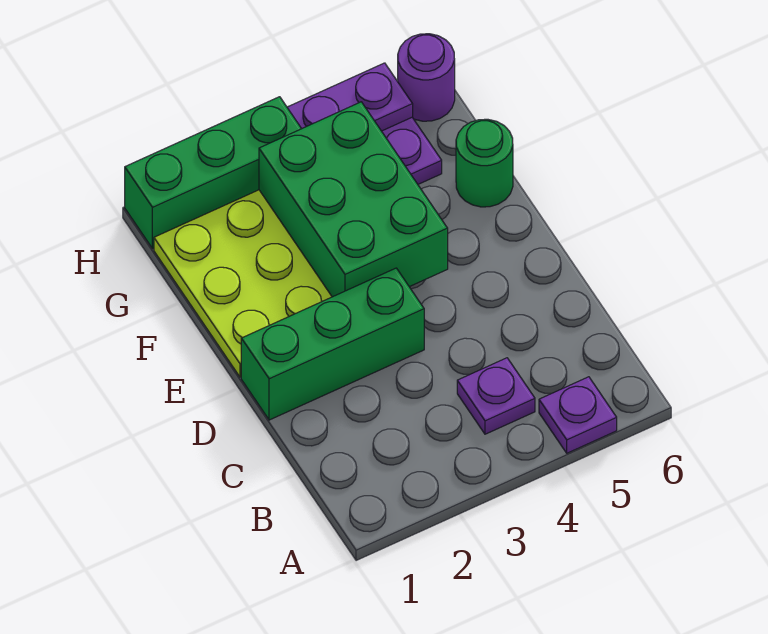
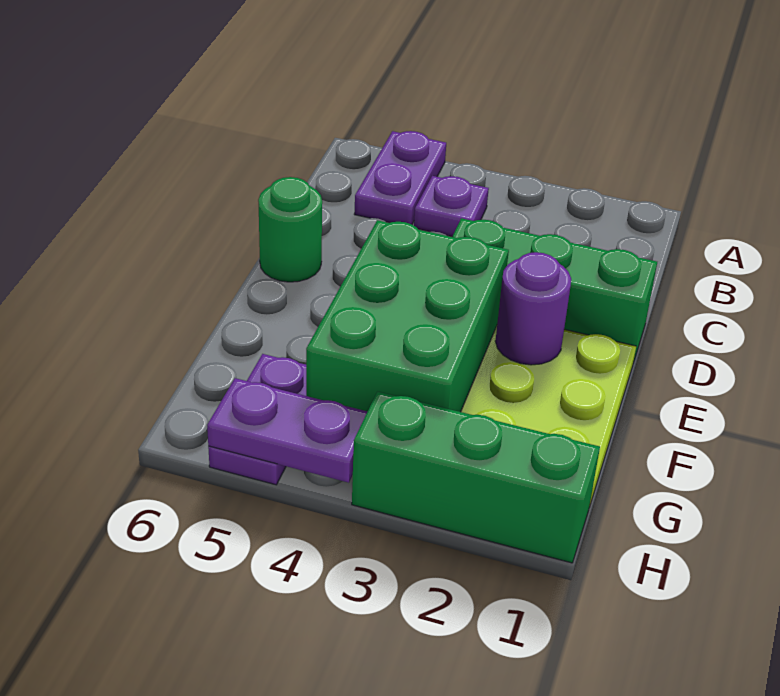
purple plate A5 level 1 -> purple plate A5:B5 level 1
green round brick F6 level 1 -> green round brick D6 level 1
purple round brick H6 level 1 -> purple round brick E2 level 2

